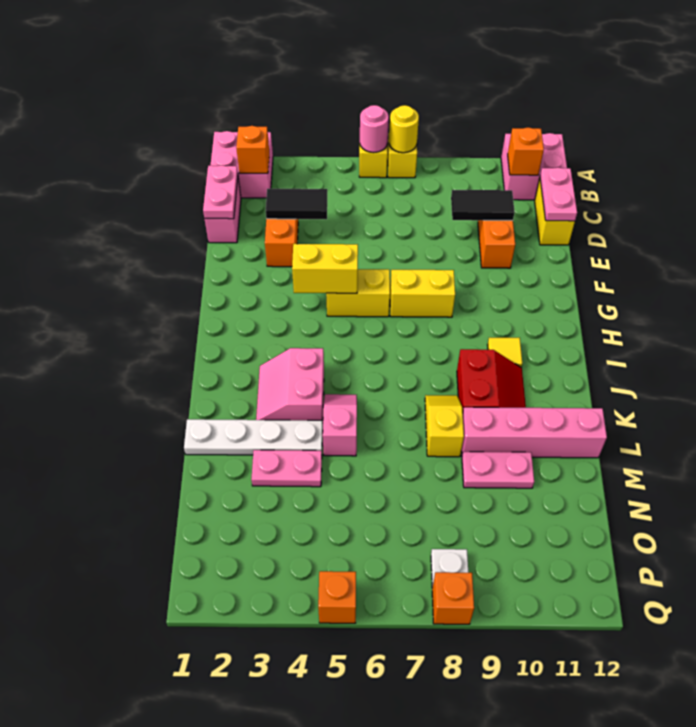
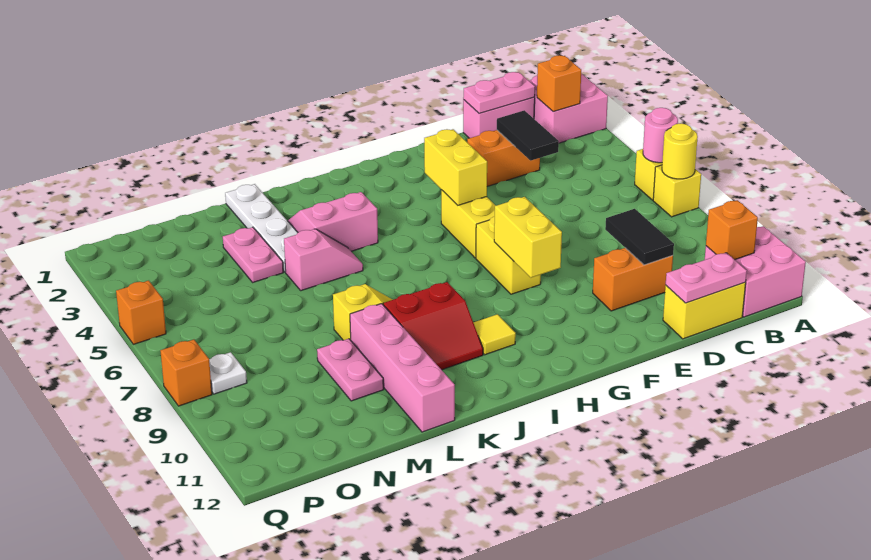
none -> yellow brick G8:G9 level 2

